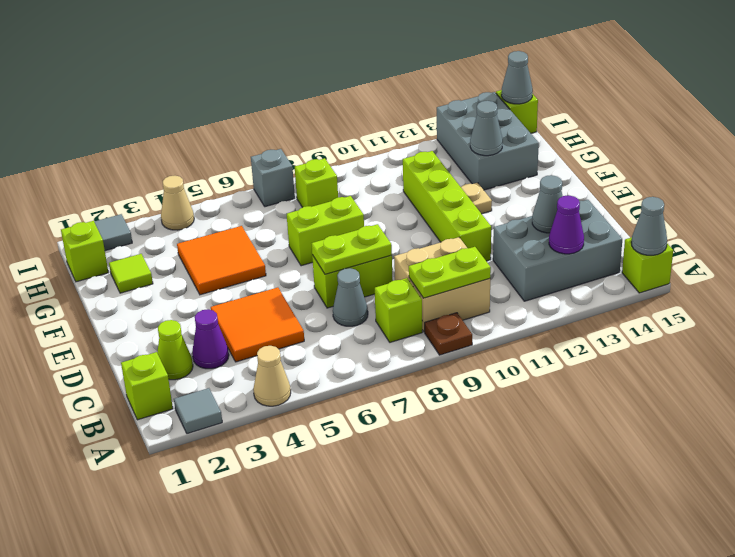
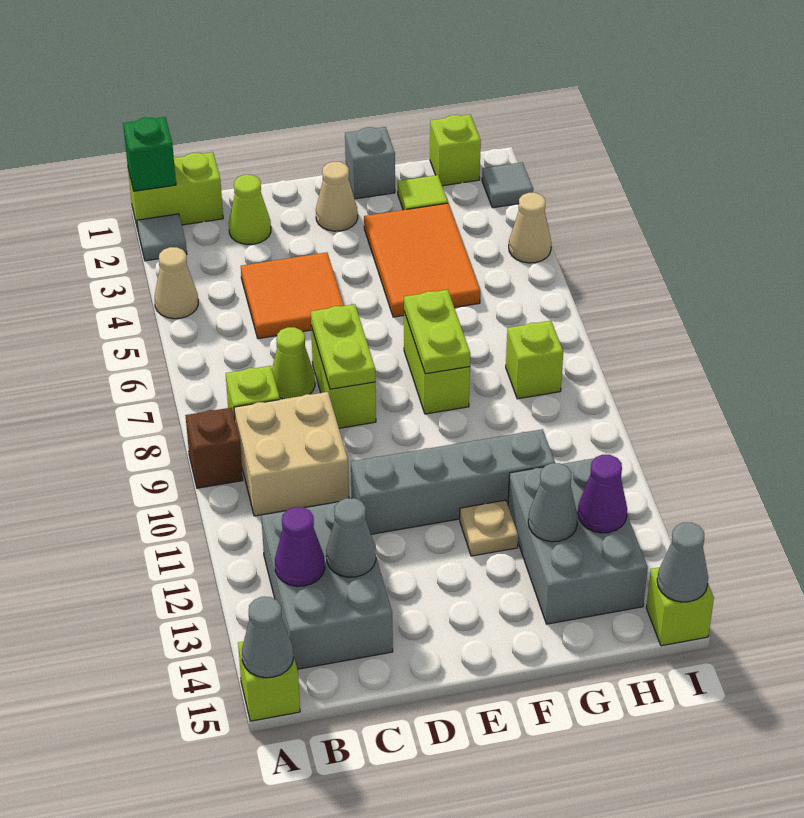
none -> green brick A1 level 2
brown plate A9 level 1 -> brown brick A9 level 1
lime brick B1 level 1 -> lime brick A1:B1 level 1
lime plate B9:B10 level 2 -> lime plate F7:F8 level 2
purple cone C3 level 1 -> purple cone H13 level 2
grey cone C7 level 1 -> lime cone C7 level 1
lime brick D11:G11 level 1 -> grey brick D11:G11 level 1
none -> tan cone E2 level 1
orange tile F4:G5 level 1 -> orange tile F3:G5 level 1
grey brick G13:I14 level 1 -> grey brick G12:H14 level 1
grey brick I7 level 1 -> grey brick F1 level 1

